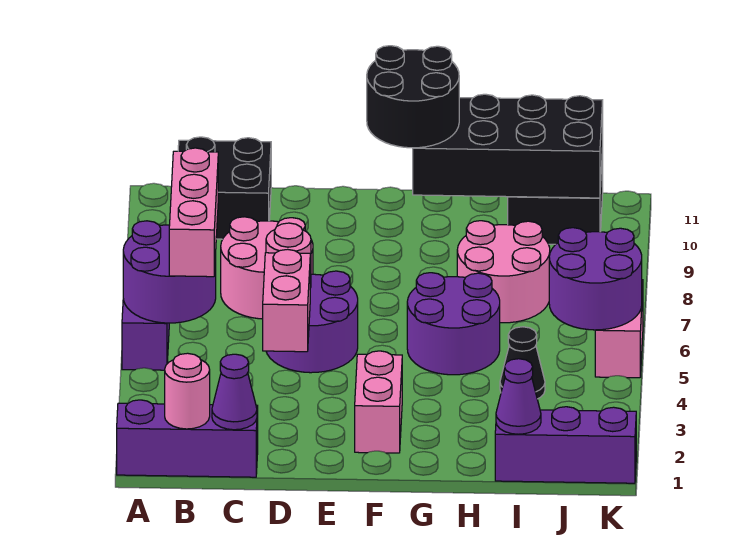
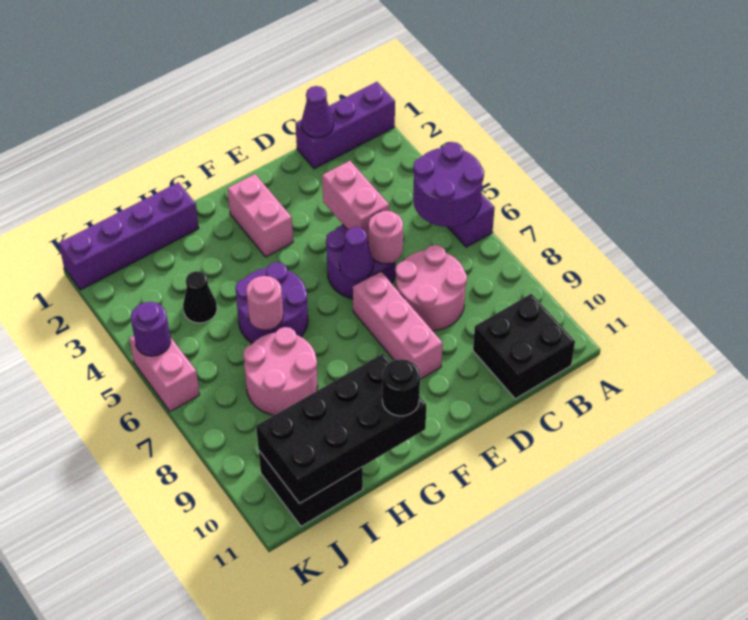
pink round brick B1 level 2 -> pink round brick H6 level 2
pink brick B5:B7 level 3 -> pink brick E7:E9 level 1
black round brick F10:G11 level 3 -> black round brick G11 level 3
purple brick I1:K1 level 1 -> purple brick H1:K1 level 1
purple cone I1 level 2 -> purple cone E6 level 2
purple round brick J5:K6 level 2 -> purple round brick K5 level 2

